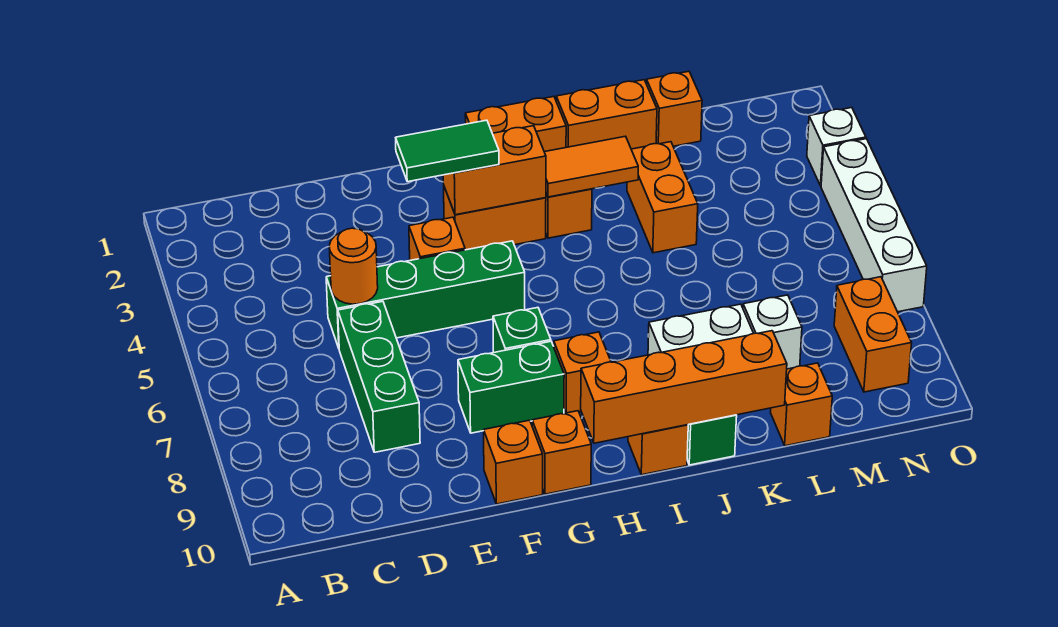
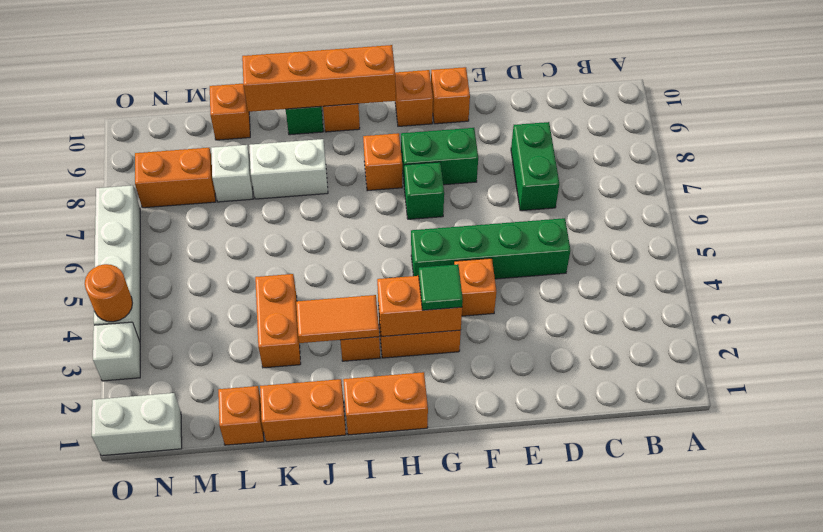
orange round brick D5 level 2 -> orange round brick O4 level 2
green brick D6:D8 level 1 -> green brick D7:D8 level 1
green tile F3:G3 level 3 -> green tile G3 level 3
none -> white brick N1:O1 level 1
orange brick N8:N9 level 1 -> orange brick M8:N8 level 1

